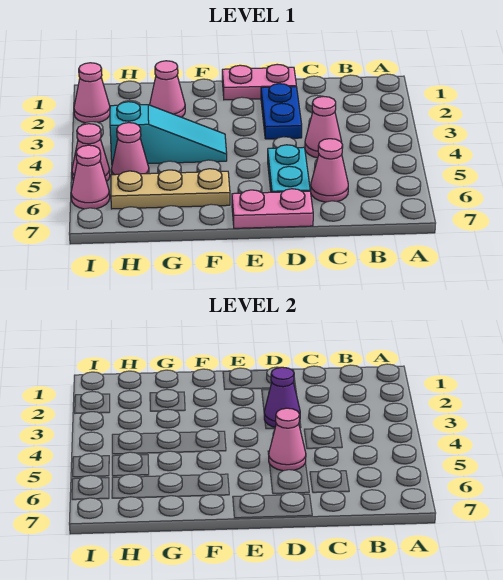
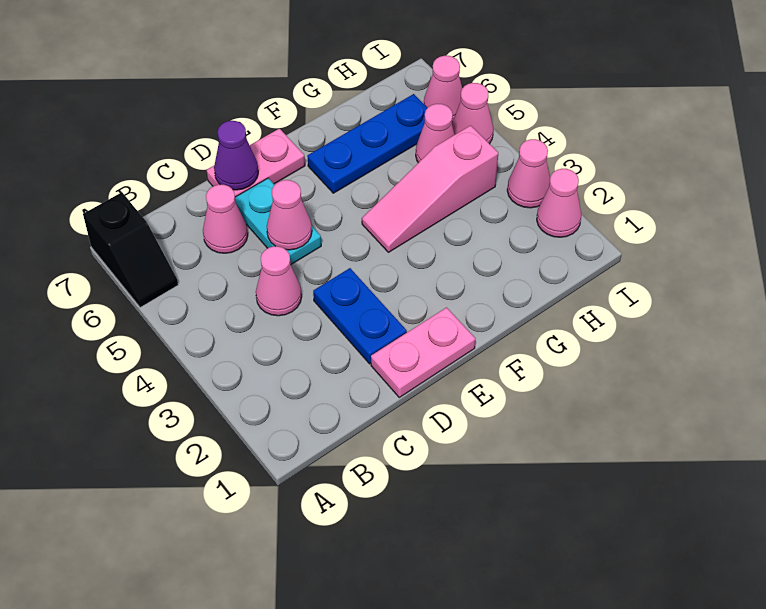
none -> black slope A6:A7 level 1 top 7
purple cone D3 level 2 -> purple cone D7 level 2
cyan slope F4:H4 level 1 top H -> pink slope F4:H4 level 1 top H
tan plate F6:H6 level 1 -> blue plate F6:H6 level 1
pink cone G2 level 1 -> pink cone I3 level 1

